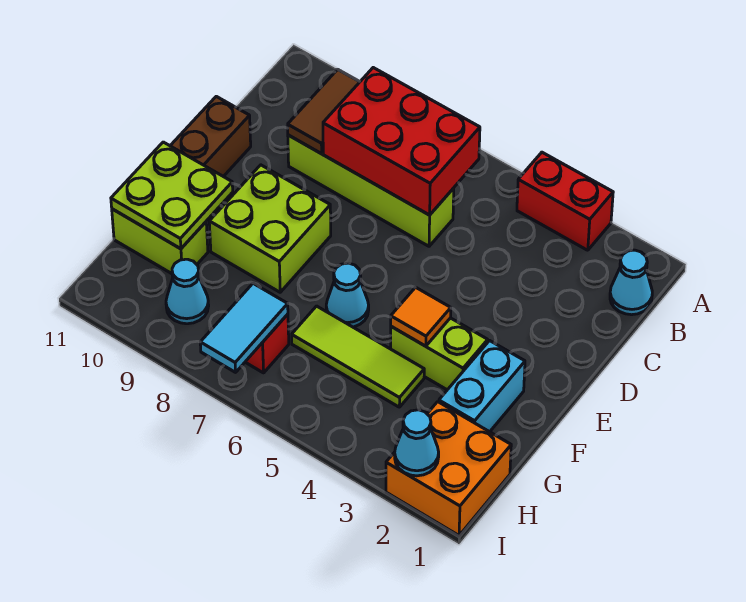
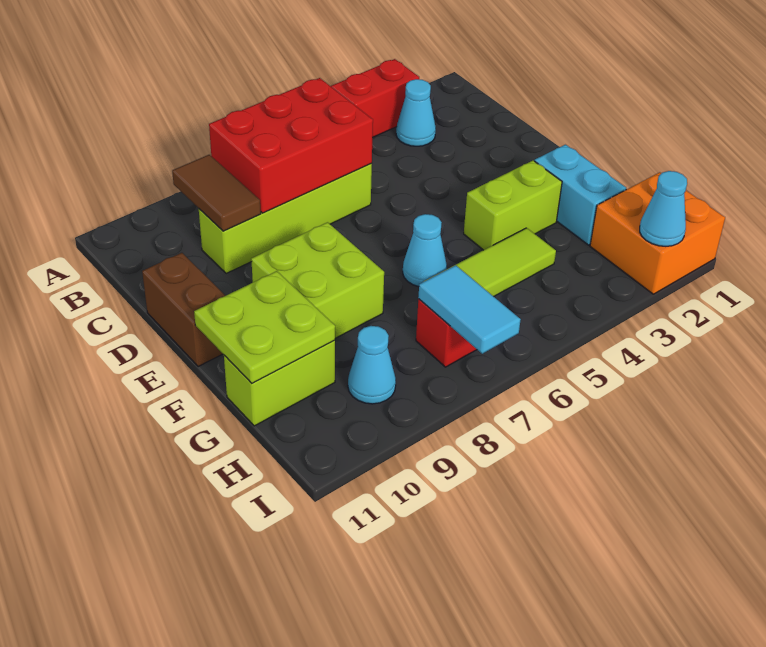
cyan cone B1 level 1 -> cyan cone B3 level 1
orange tile F4 level 2 -> none

